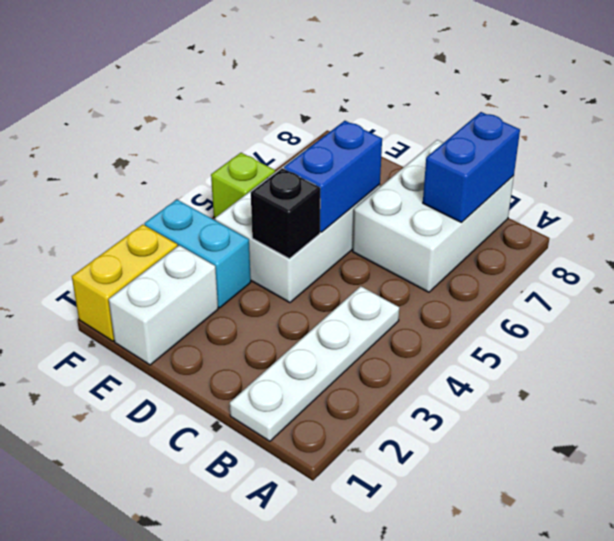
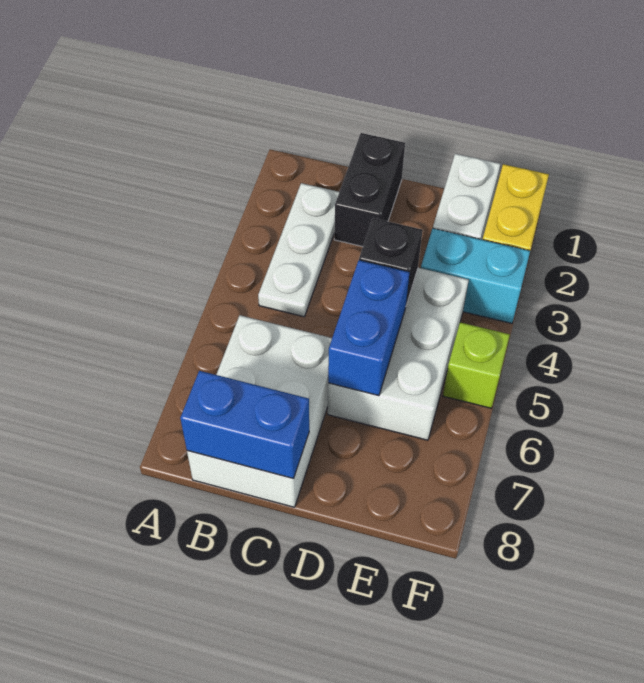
white plate B1:B4 level 1 -> white plate B2:B4 level 1
blue brick B7:B8 level 2 -> blue brick B8:C8 level 2
none -> black brick C1:C2 level 1

